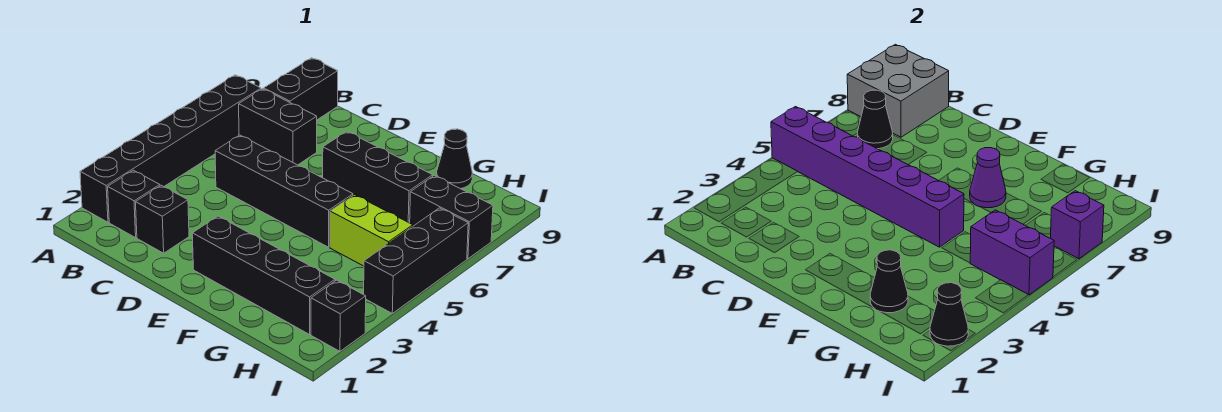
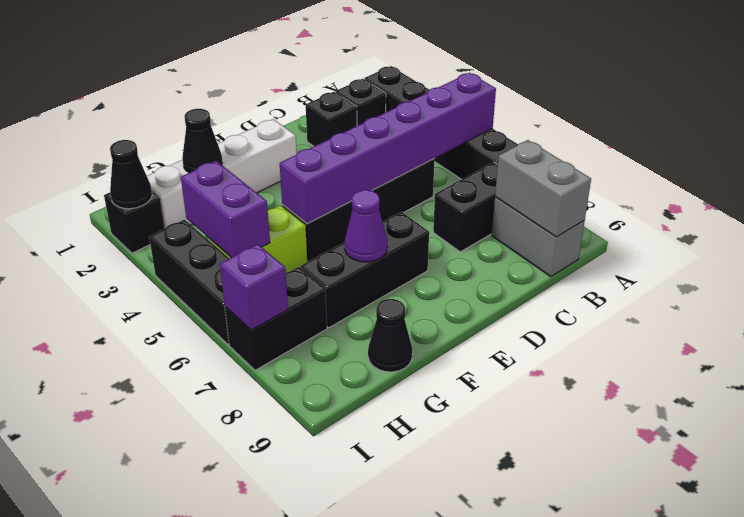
grey brick A8:B9 level 2 -> grey brick B8:B9 level 2
black cone B7 level 2 -> none
black brick B8:B9 level 1 -> grey brick B8:B9 level 1
black brick E2:H2 level 1 -> white brick E2:H2 level 1
purple brick H5:I5 level 2 -> purple brick H4:H5 level 2

